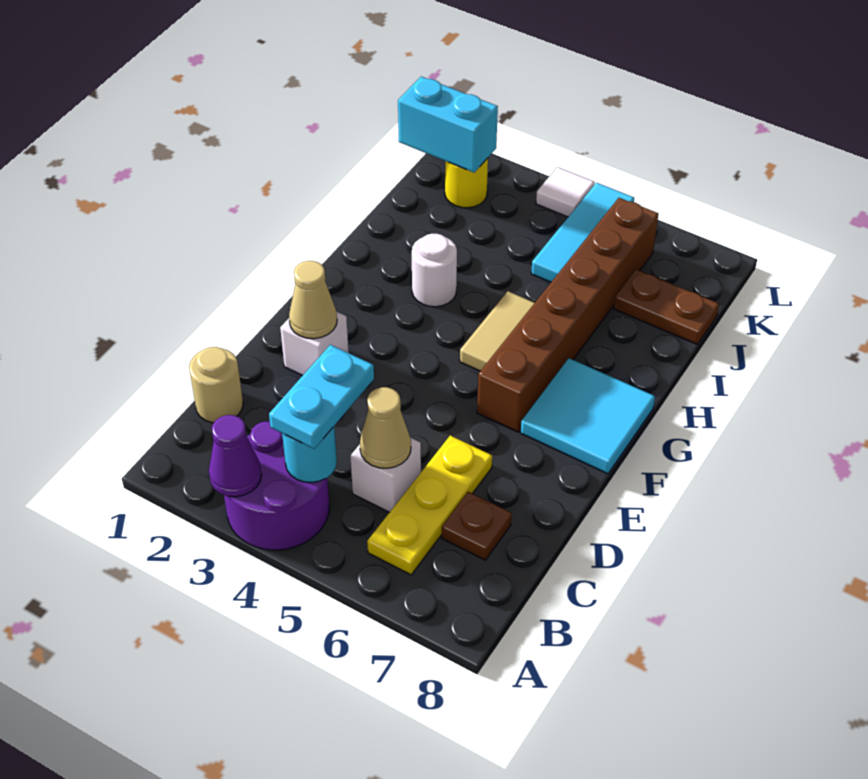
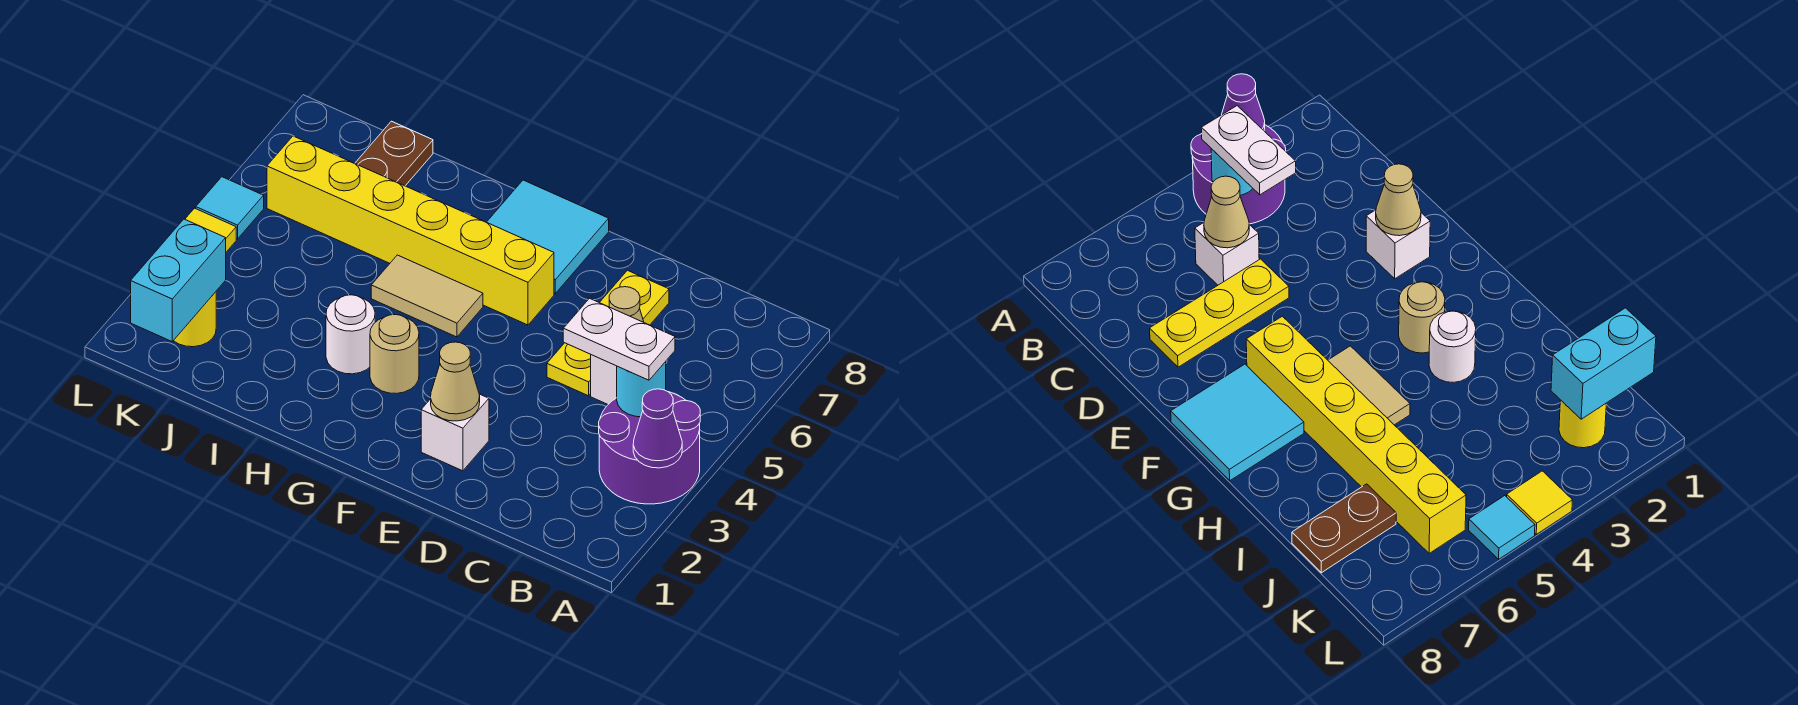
cyan plate B4:C4 level 3 -> white plate B4:C4 level 3
yellow plate B6:D6 level 1 -> yellow plate D5:D7 level 1
tan round brick C1 level 1 -> tan round brick G3 level 1
brown plate C7 level 1 -> none
brown brick F6:K6 level 1 -> yellow brick F6:K6 level 1
cyan tile J5:L5 level 1 -> cyan tile L5 level 1
white tile L4 level 1 -> yellow tile L4 level 1

